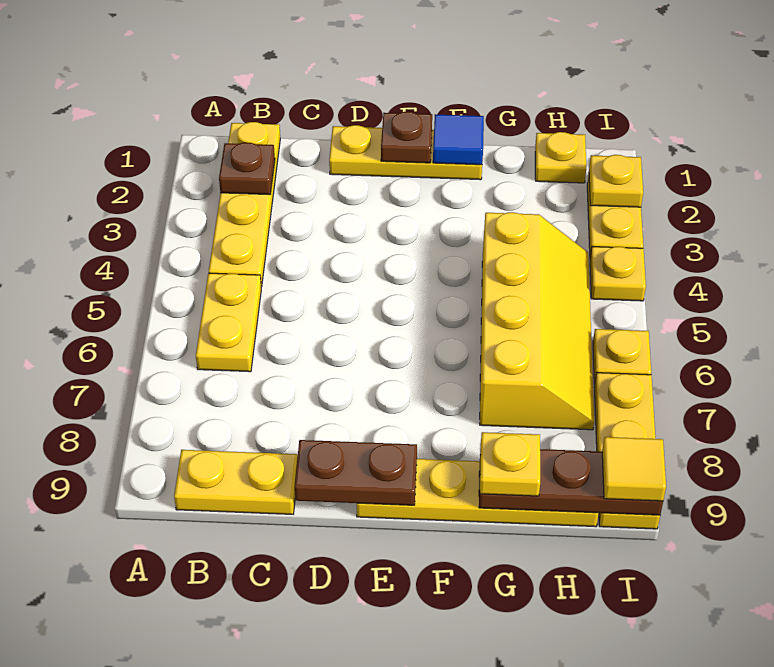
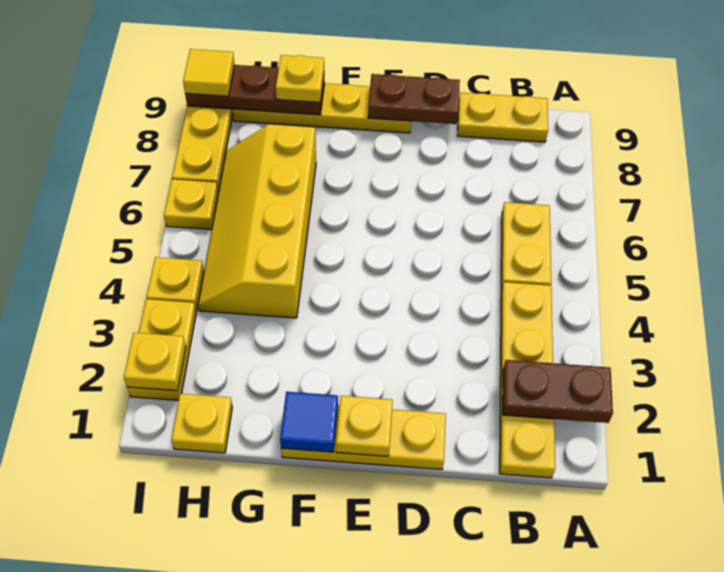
brown plate B2 level 2 -> brown plate A2:B2 level 2
brown plate E1 level 2 -> yellow plate E1 level 2

